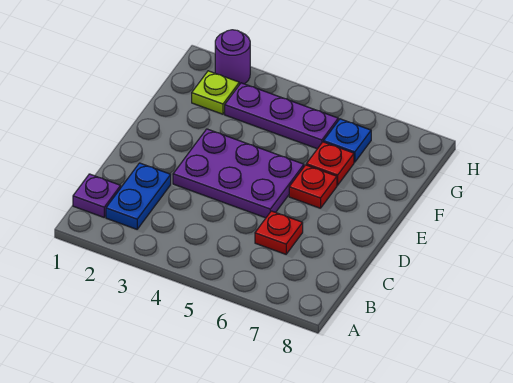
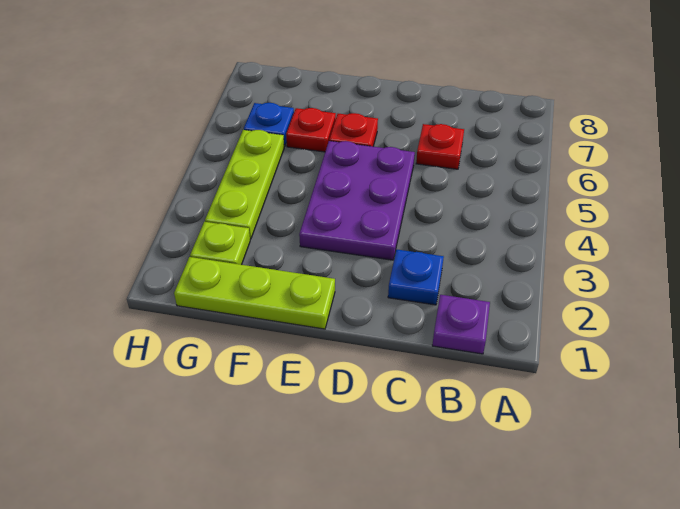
blue plate B2:C2 level 1 -> blue plate C2 level 1
none -> lime plate E1:G1 level 1
purple plate G3:G5 level 1 -> lime plate G3:G5 level 1
purple round brick H2 level 1 -> none

